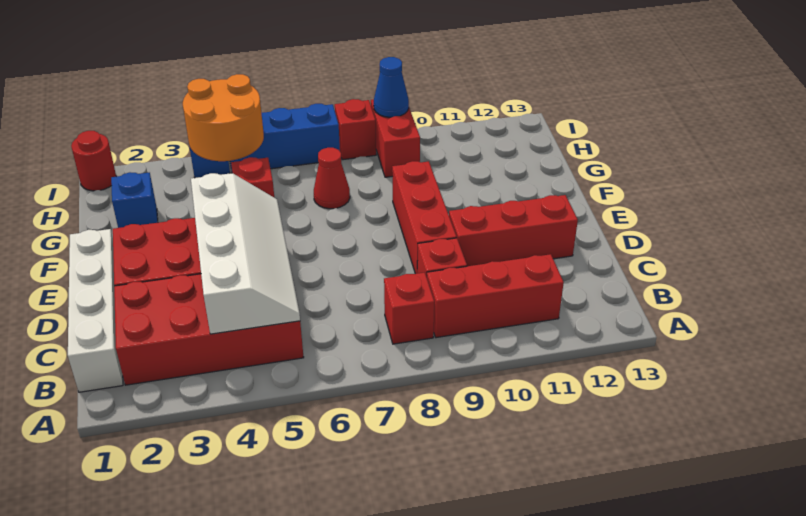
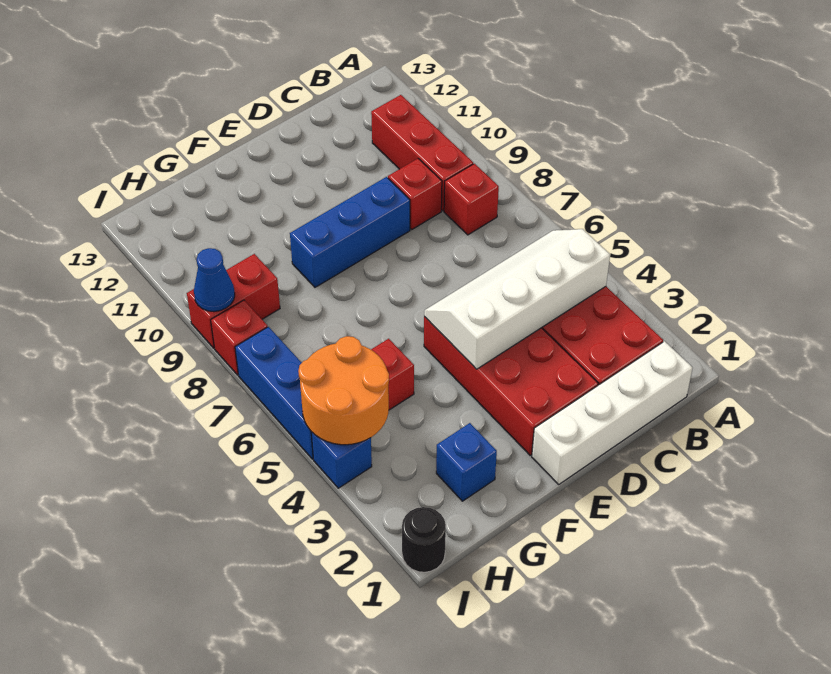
red brick D9:F9 level 1 -> blue brick D9:F9 level 1
red brick D10:D12 level 1 -> none
red cone G7 level 1 -> none
red round brick I1 level 1 -> black round brick I1 level 1

